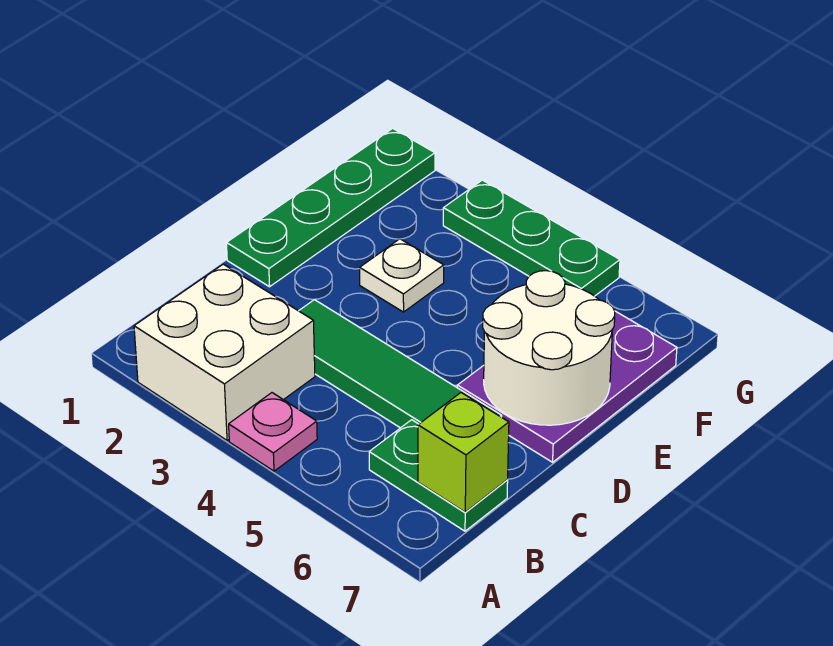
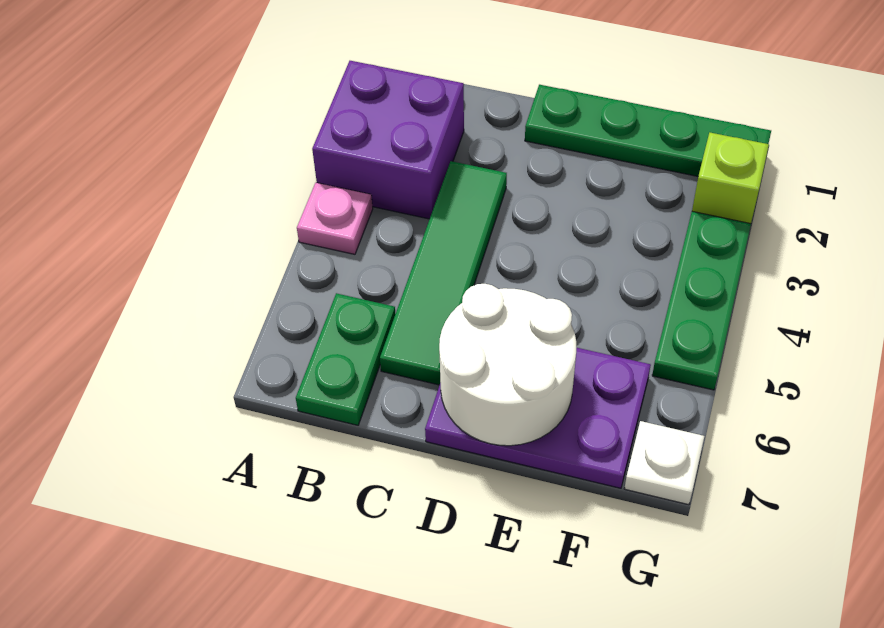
white brick A2:B3 level 1 -> purple brick A2:B3 level 1
lime brick B7 level 2 -> lime brick G2 level 1
white plate E3 level 1 -> white plate G7 level 1

